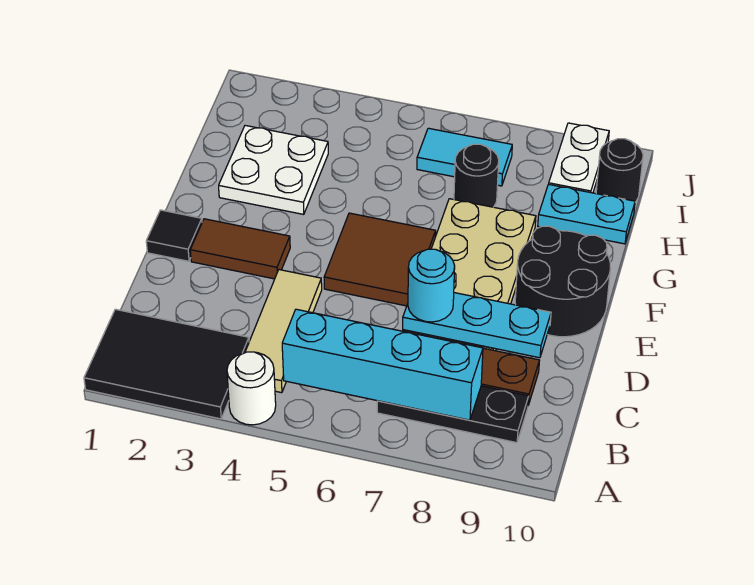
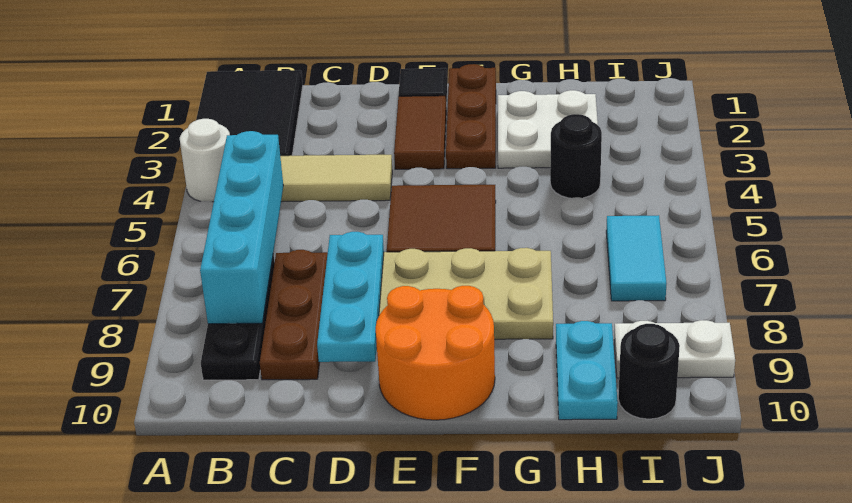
cyan round brick D7 level 3 -> none
black round brick E9:F10 level 1 -> orange round brick E9:F10 level 1
none -> brown plate F1:F3 level 1
black round brick H7 level 1 -> black round brick H4 level 1

